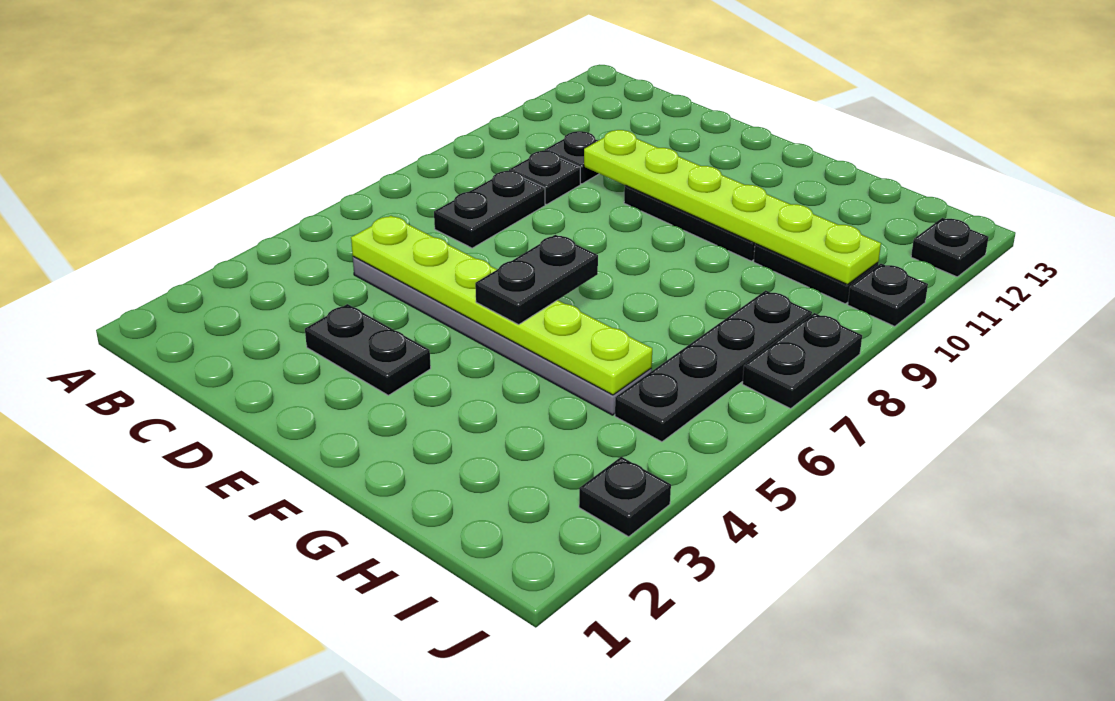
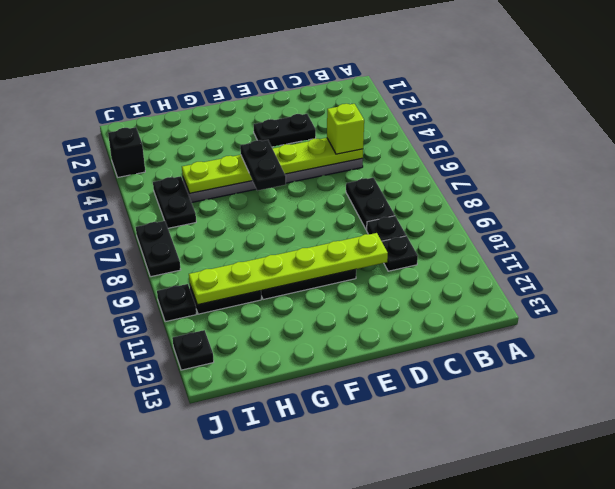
none -> lime brick C5 level 3
black plate I5:I8 level 1 -> black plate I5:I6 level 1
black plate J3 level 1 -> black brick J3 level 1

